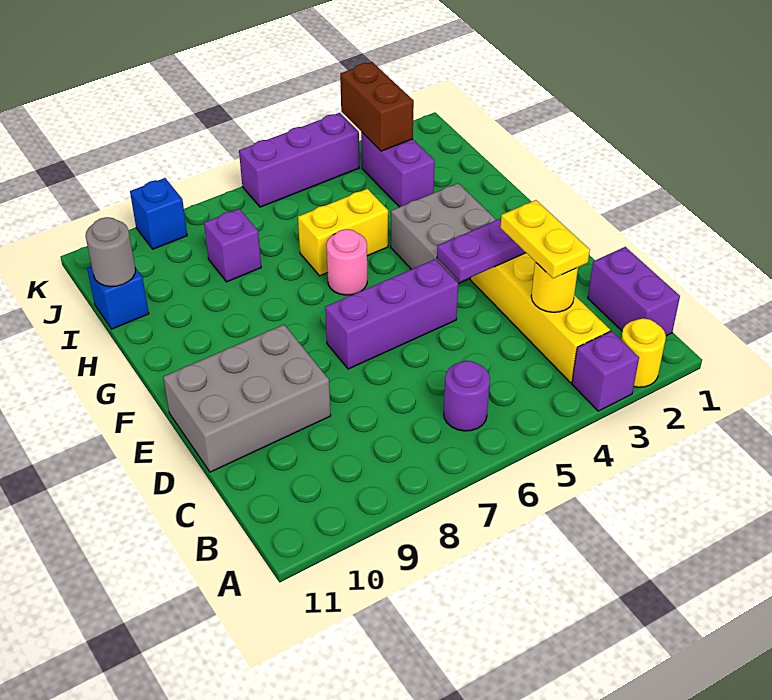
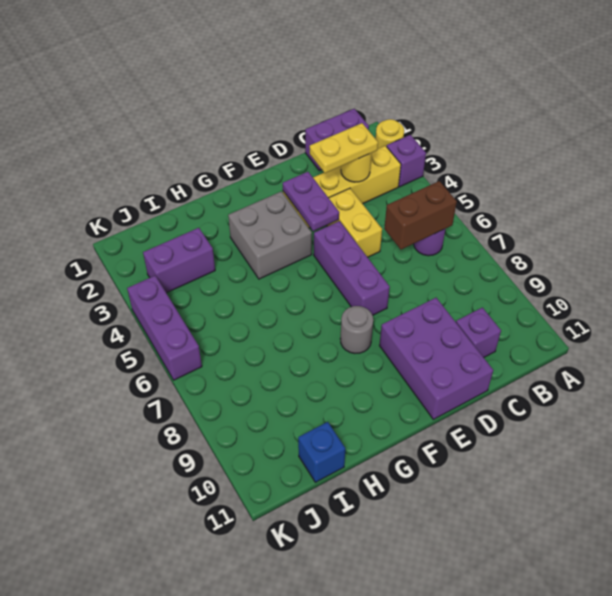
grey brick D9:E11 level 1 -> purple brick D9:E11 level 1
pink round brick G6 level 1 -> none
yellow brick H5:H6 level 1 -> yellow brick D4:D5 level 1
purple brick I8 level 1 -> purple brick C10 level 1
grey round brick I11 level 2 -> grey round brick F8 level 1
brown brick J3:K3 level 2 -> brown brick B6:C6 level 2
blue brick K9 level 1 -> none

